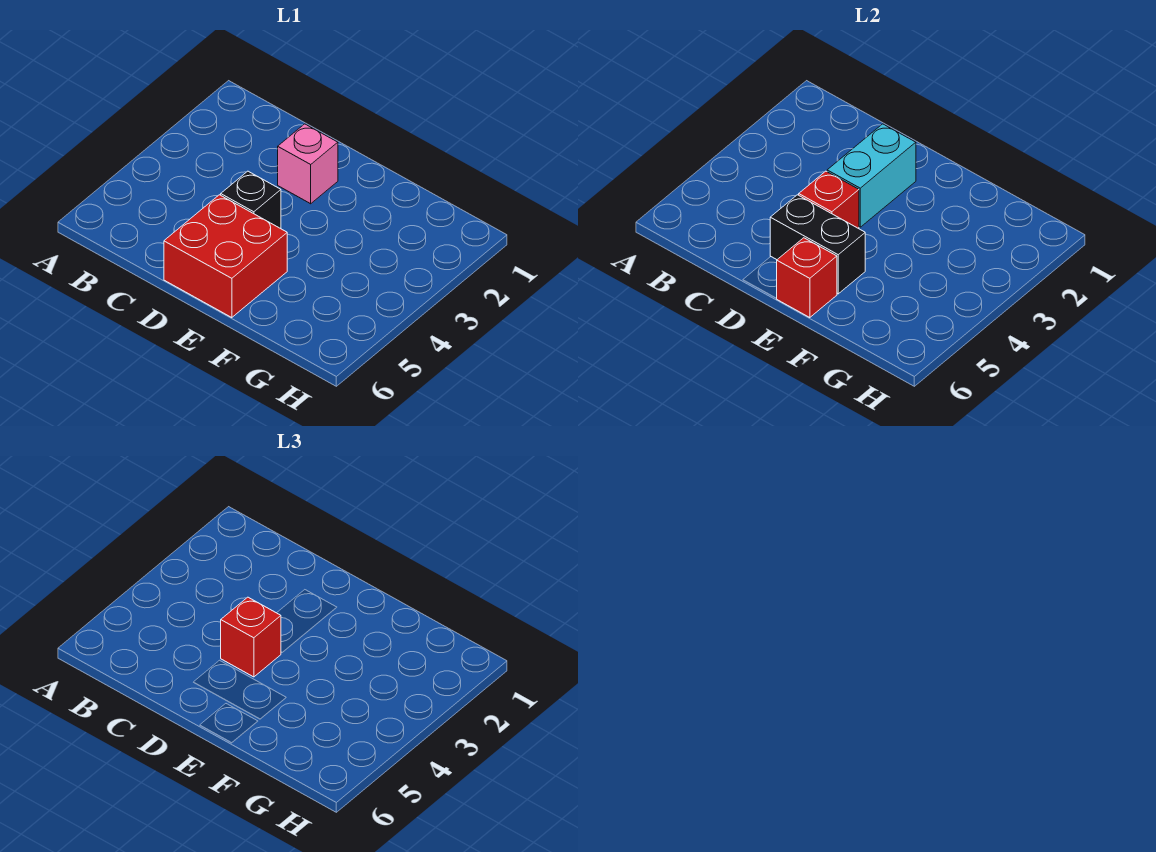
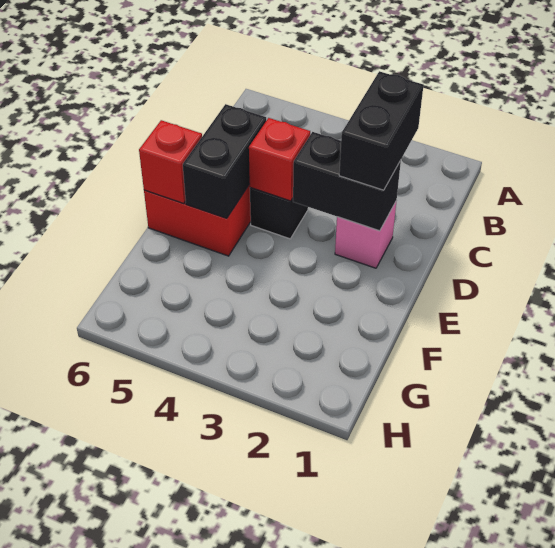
none -> black brick C2:D2 level 3
cyan brick D2:D3 level 2 -> black brick D2:D3 level 2
red brick D4 level 3 -> none

